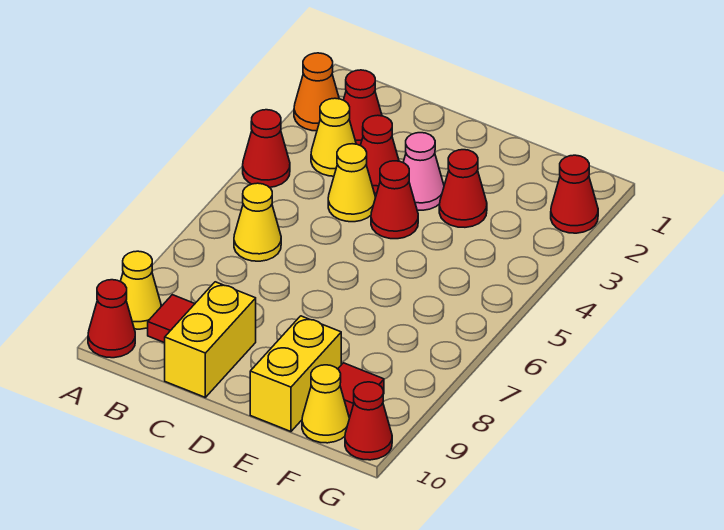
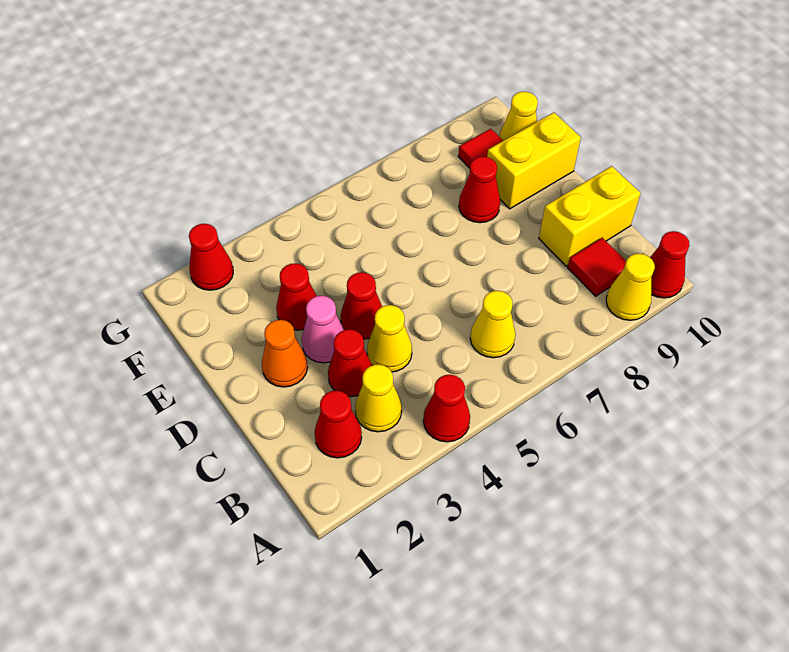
orange cone A2 level 1 -> orange cone D2 level 1
red cone G10 level 1 -> red cone E8 level 1

